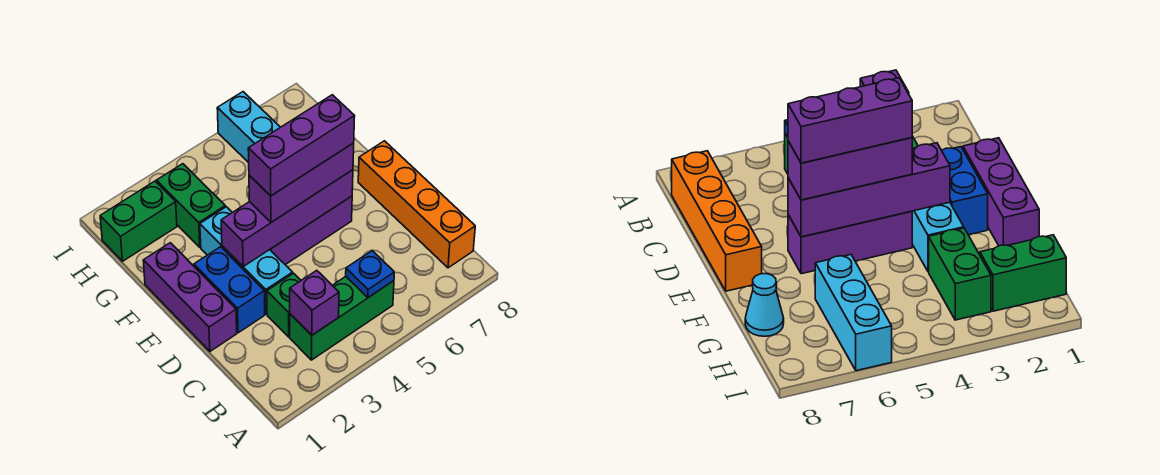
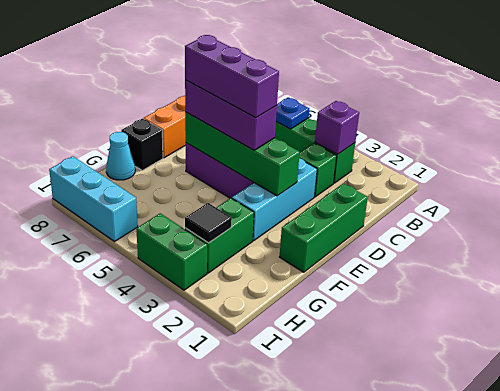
purple brick D1:F1 level 1 -> green brick D1:F1 level 1
blue brick D2:E2 level 1 -> none
purple brick E3:E6 level 2 -> green brick E3:E6 level 2
none -> black brick F8 level 1
cyan brick G6:I6 level 1 -> cyan brick I6:I8 level 1
green brick H1:H2 level 1 -> green brick I3:I4 level 1
none -> black tile H3 level 2

